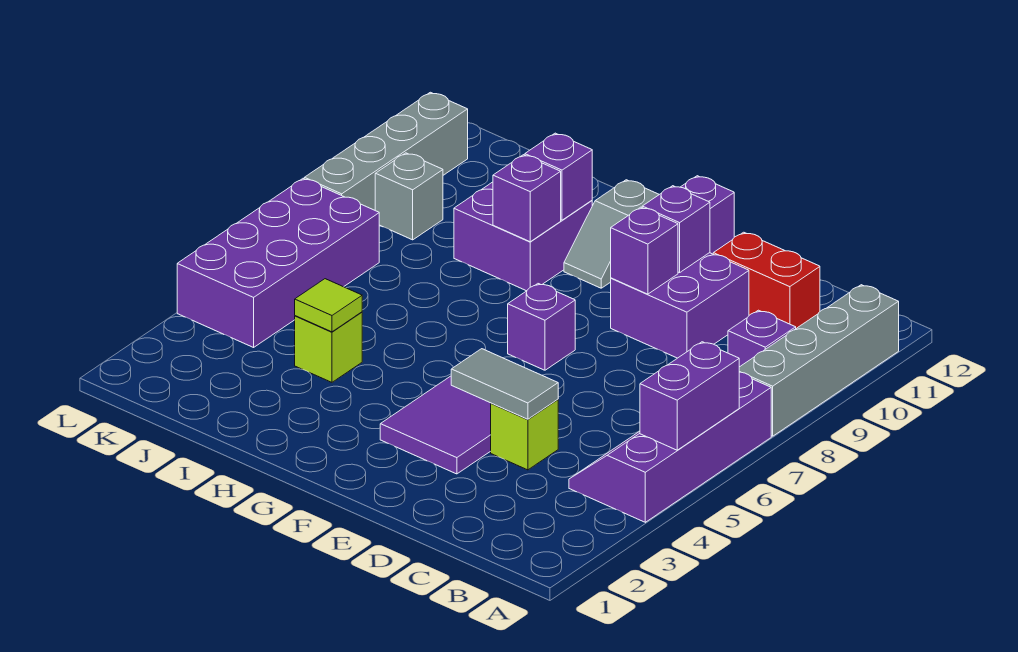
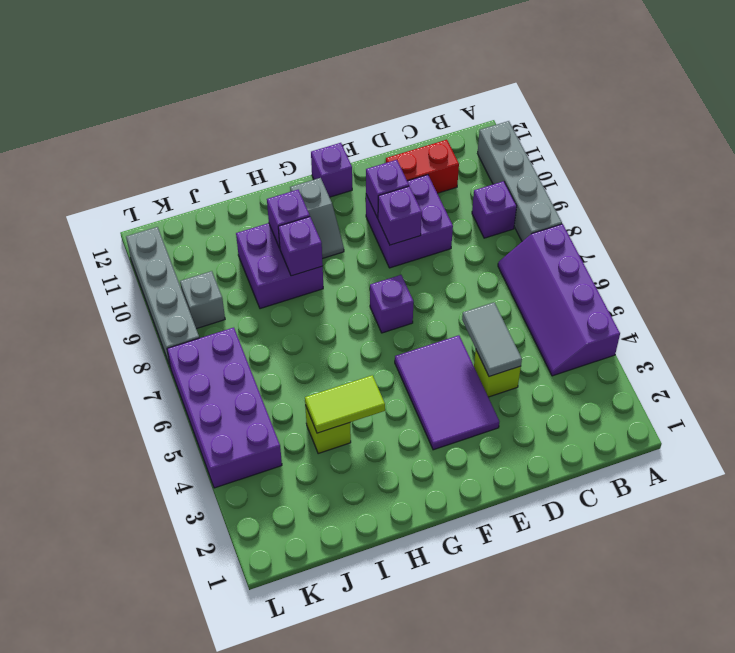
purple brick A5:A6 level 2 -> none
grey tile D4:E4 level 2 -> grey tile D4:D5 level 2
lime tile I4 level 2 -> lime tile H4:I4 level 2

